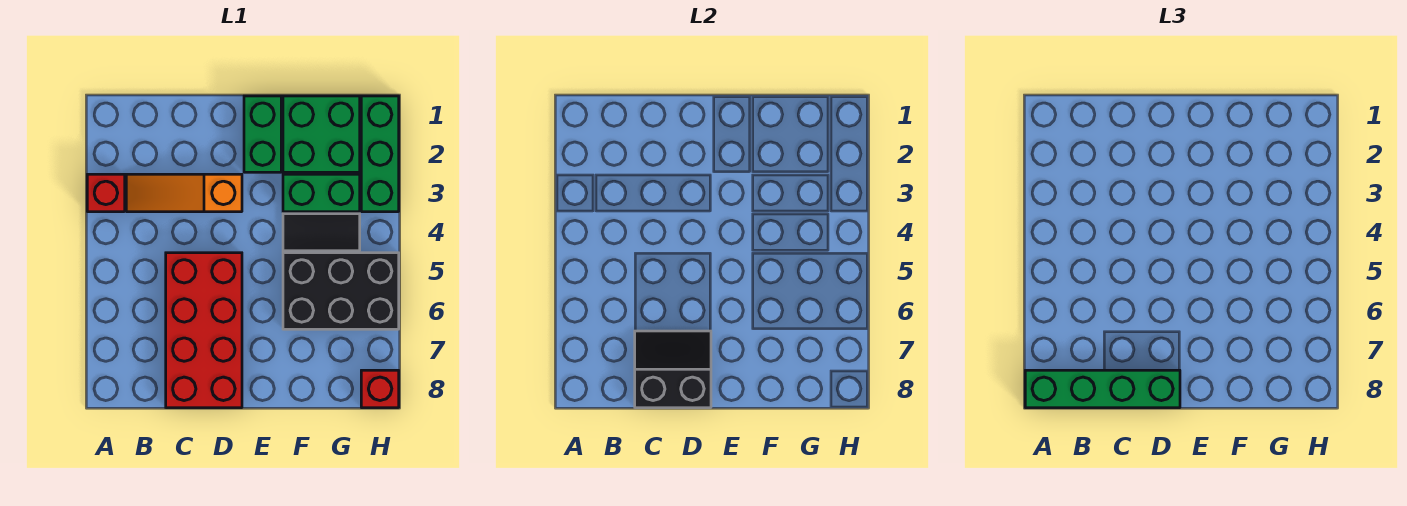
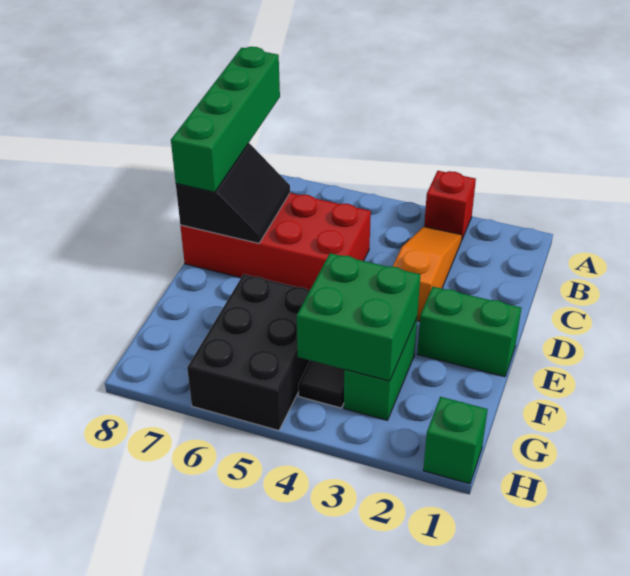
green brick F1:G2 level 1 -> green brick F3:G4 level 2
green brick H1:H3 level 1 -> green brick H1 level 1
red brick H8 level 1 -> none

